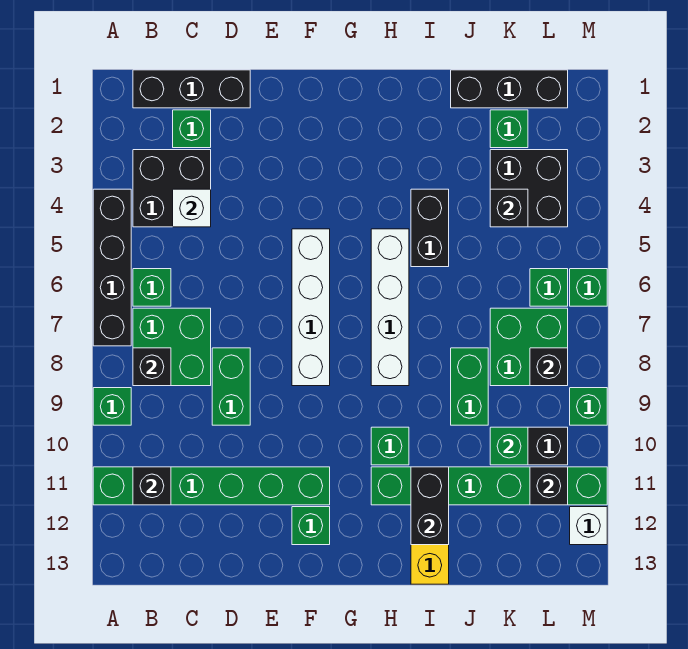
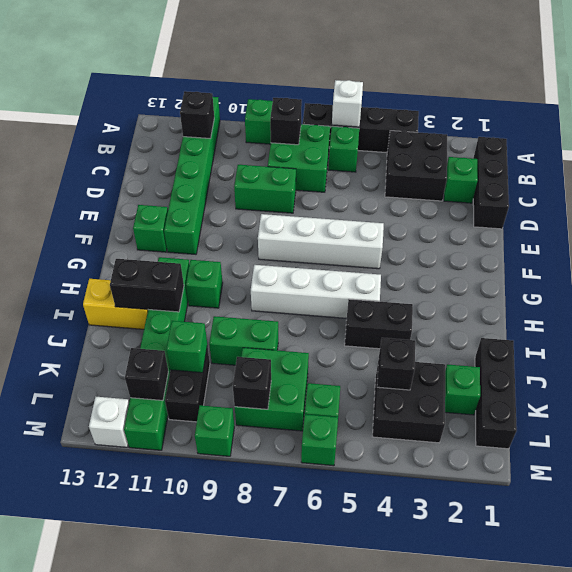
white brick C4 level 2 -> white brick A6 level 2

